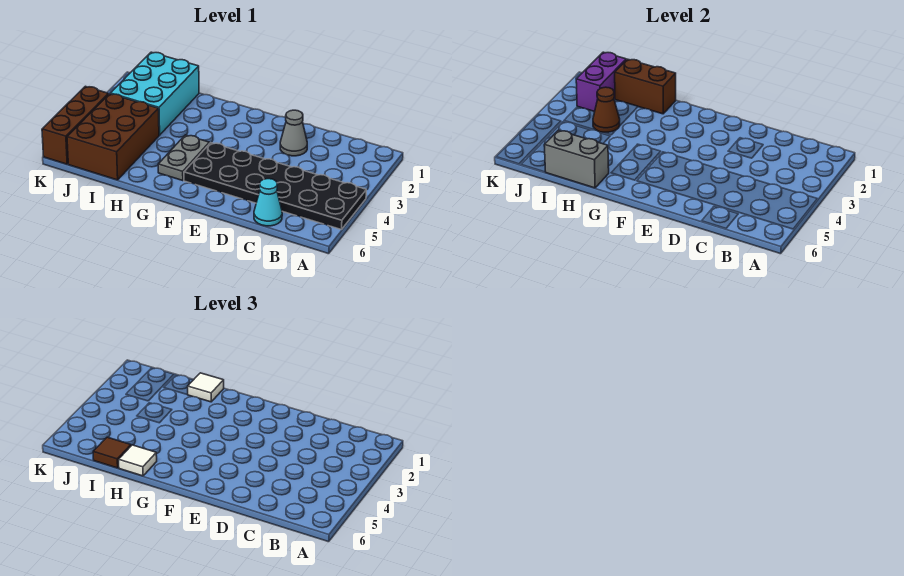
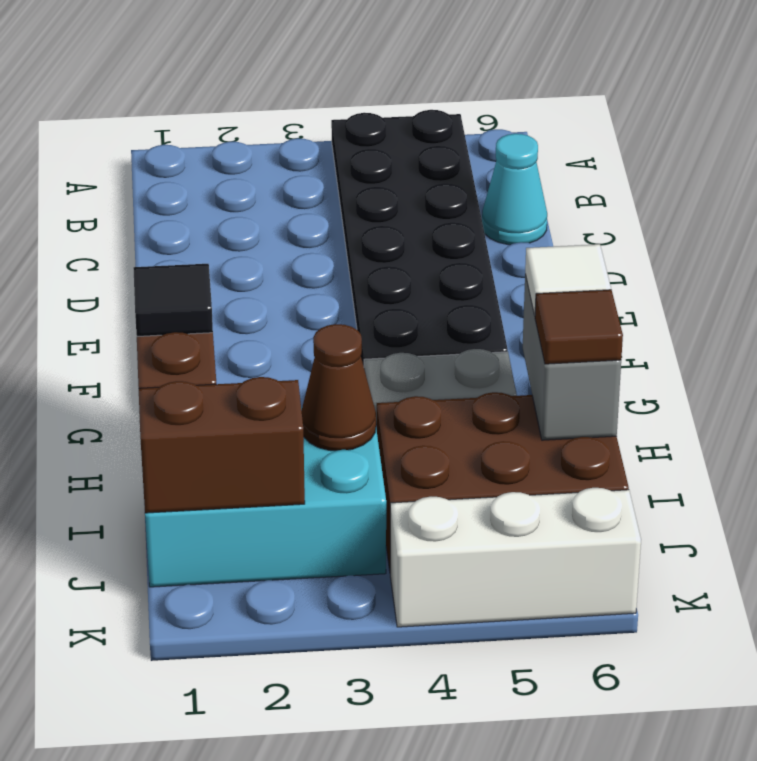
grey cone D2 level 1 -> none
white tile H1 level 3 -> black tile H1 level 3
purple brick J1:J2 level 2 -> brown brick J1:J2 level 2
brown brick K4:K6 level 1 -> white brick K4:K6 level 1

